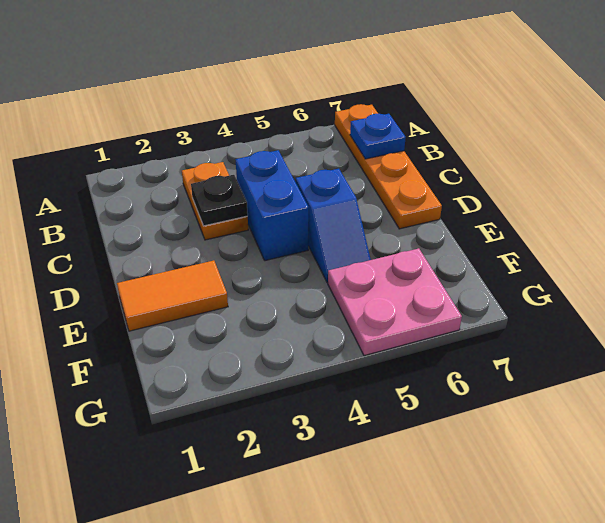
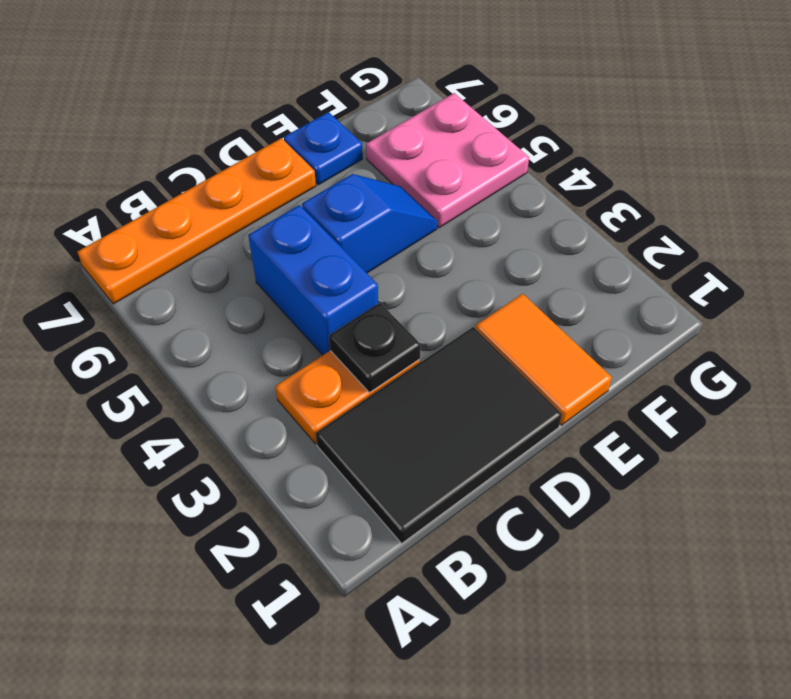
none -> black tile B1:D2 level 1
blue plate B7 level 2 -> blue plate E7 level 1
blue brick C4:D4 level 1 -> blue brick C4:C5 level 1

